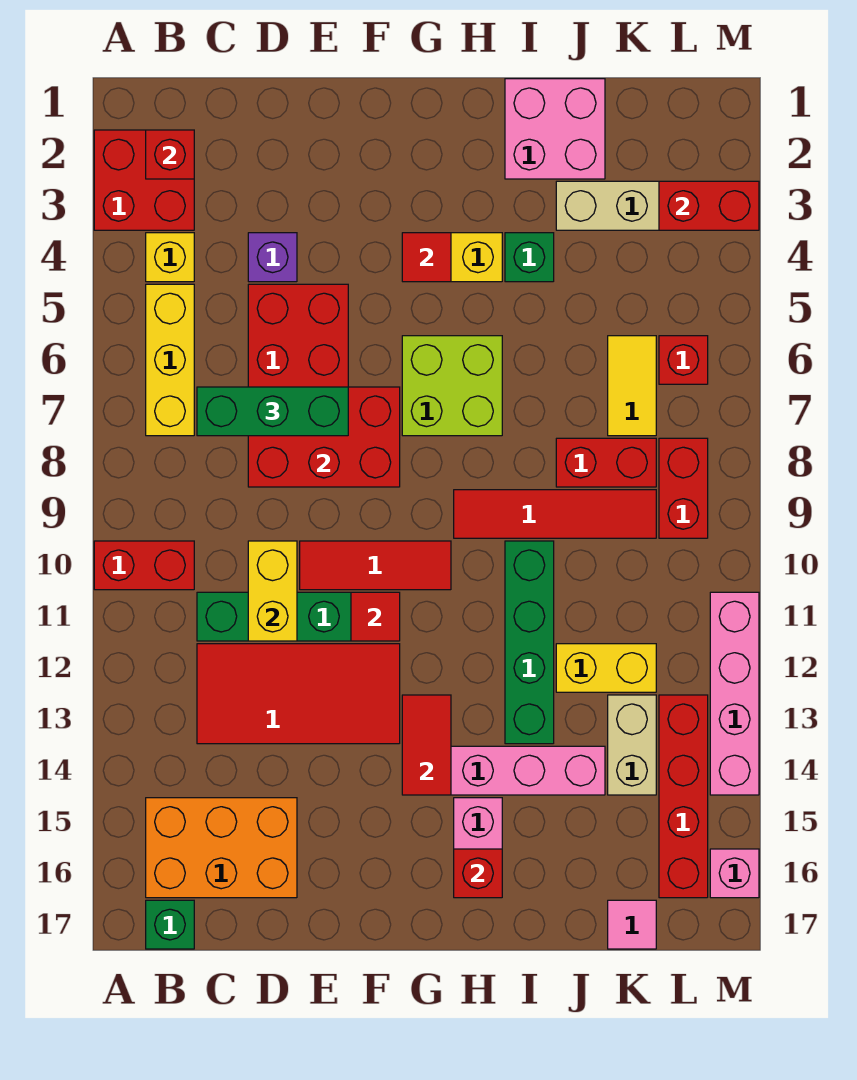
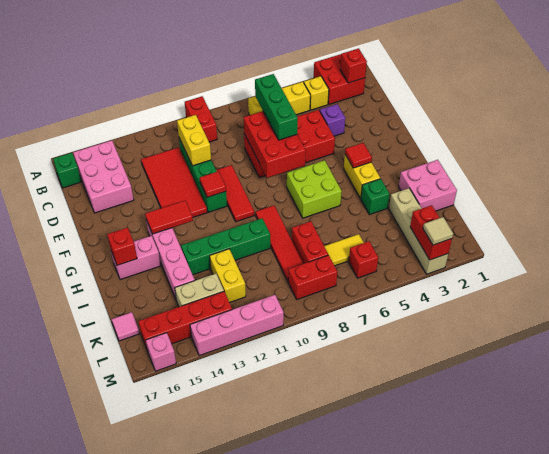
orange brick B15:D16 level 1 -> pink brick B15:D16 level 1
yellow brick D10:D11 level 2 -> yellow brick C11:D11 level 2
none -> tan tile M3 level 3

